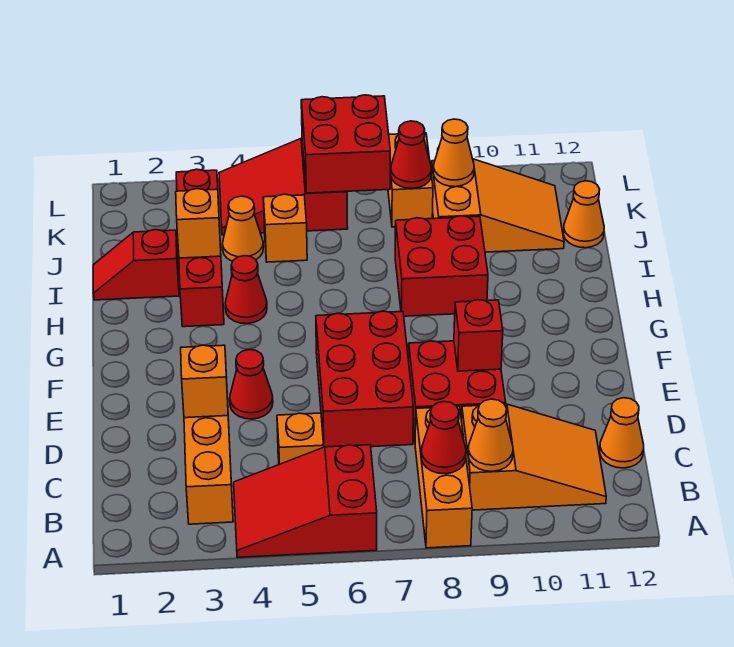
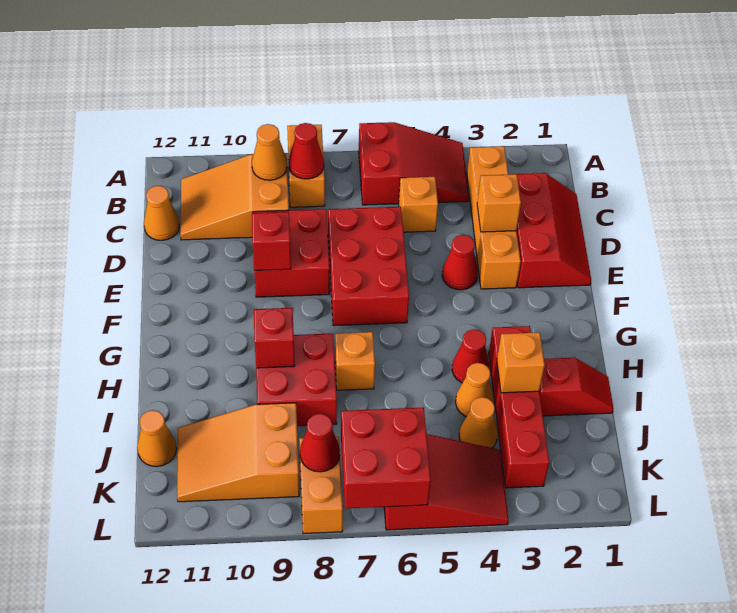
orange brick A8:C8 level 1 -> orange brick A8:B8 level 1
none -> red slope C1:E2 level 1 top 2
none -> red brick H9 level 2
orange brick J5 level 1 -> orange brick H7 level 1
orange cone K9 level 2 -> orange cone I4 level 1

